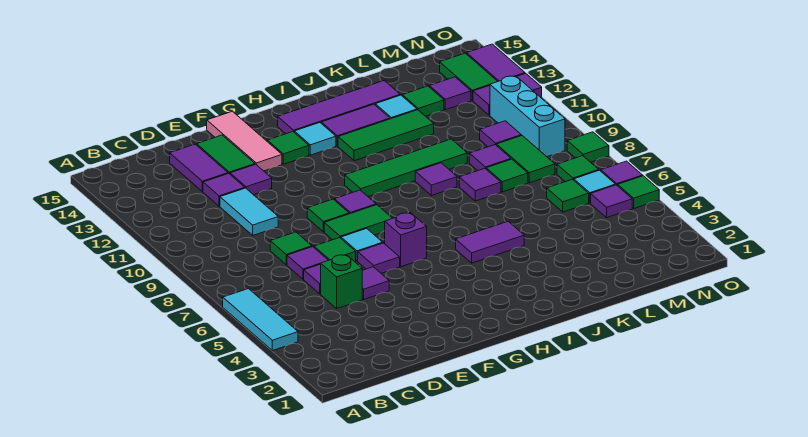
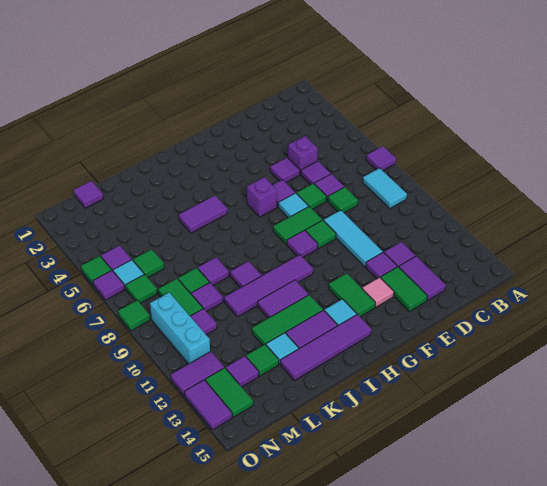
cyan tile A4:A6 level 1 -> cyan tile E9:E11 level 1
none -> purple tile A7 level 1
green brick D5 level 1 -> purple brick D5 level 1
cyan tile D10:D11 level 1 -> cyan tile B8:B9 level 1
pink tile F13:F15 level 1 -> pink tile F13 level 1
green tile G13 level 1 -> green tile G12:G13 level 1
green tile H10:K10 level 1 -> purple tile H10:K10 level 1
none -> purple tile I11:J11 level 1
none -> purple tile M1 level 1

